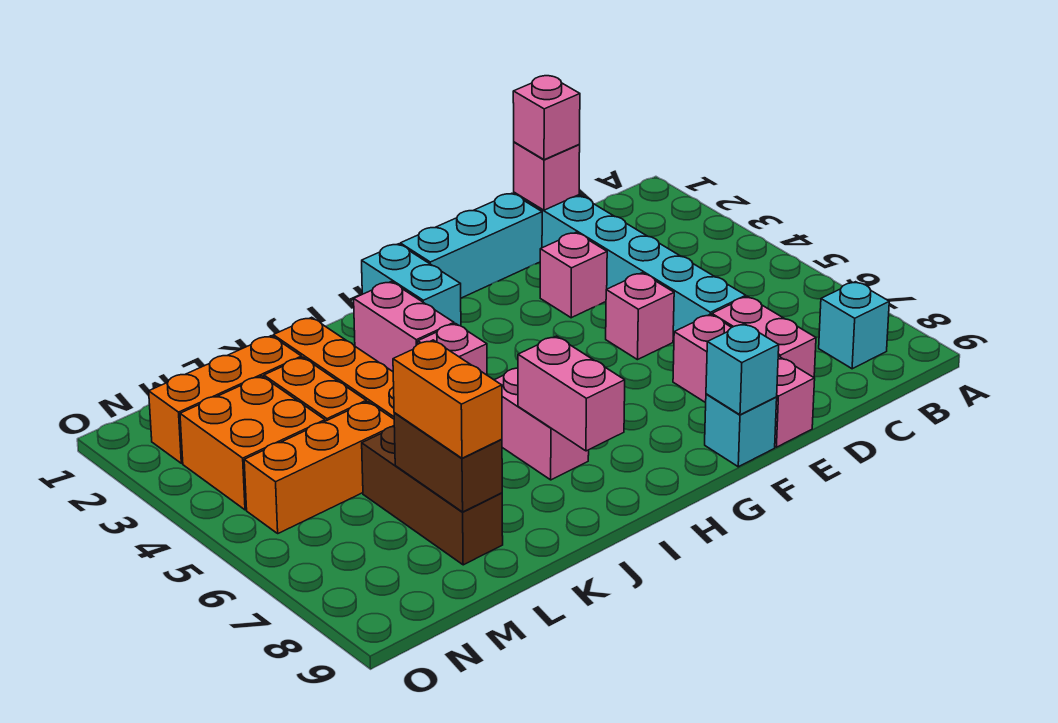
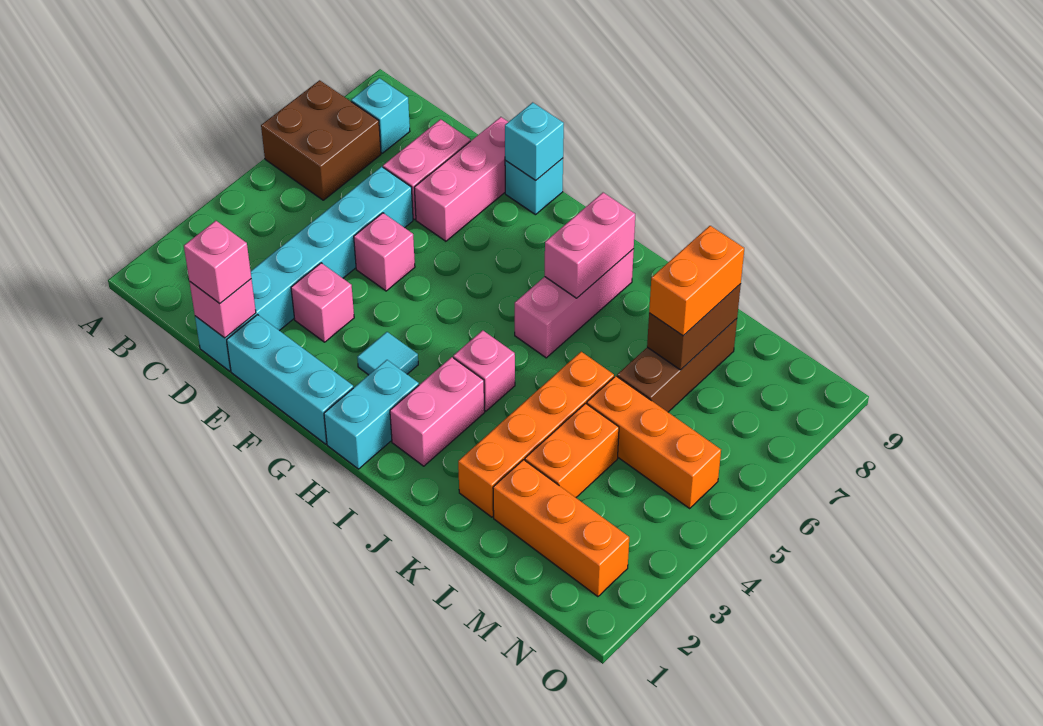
none -> brown brick A6:B7 level 1
none -> cyan tile G3 level 1
pink brick I6:I7 level 1 -> pink brick I6:I8 level 1
orange brick M3:N4 level 1 -> none

